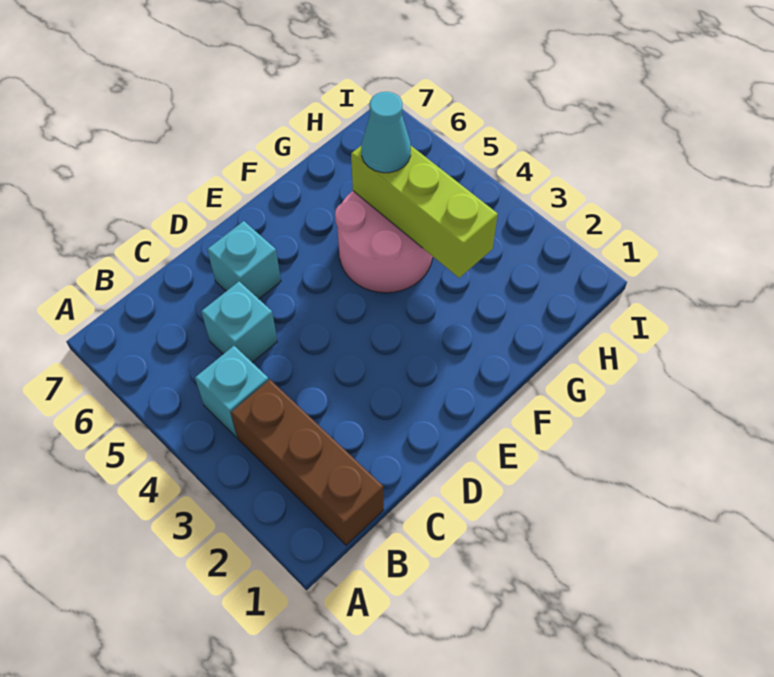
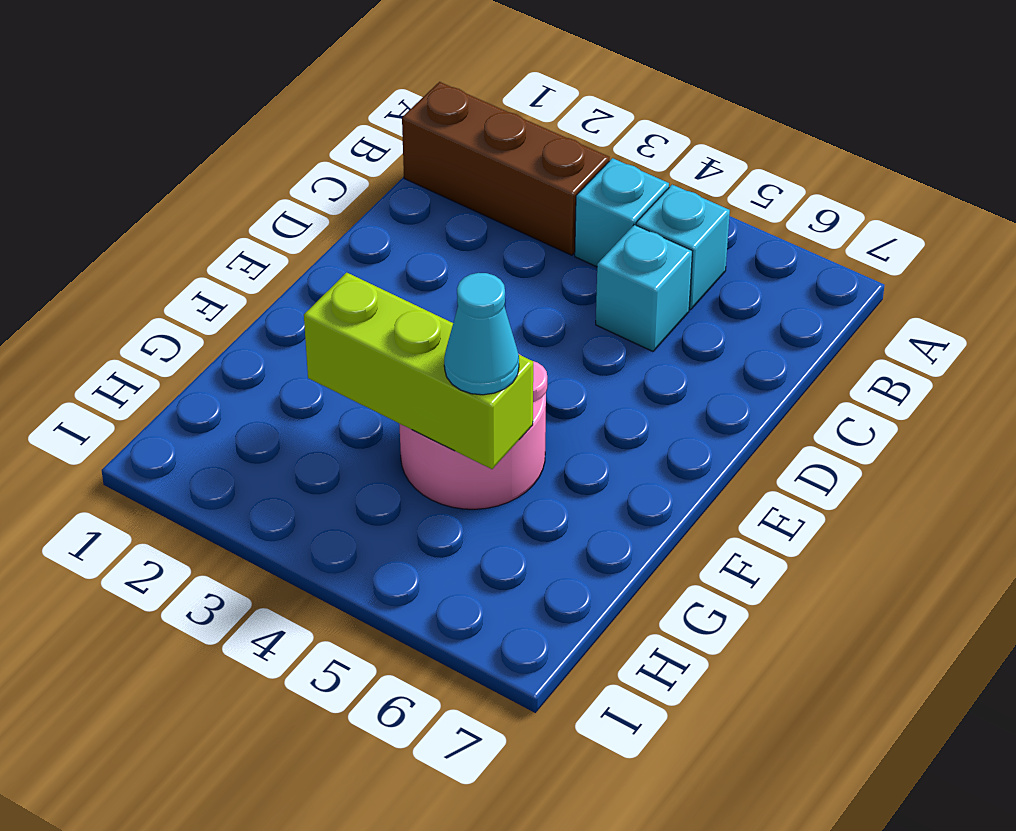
cyan brick D6 level 1 -> cyan brick B5 level 1

